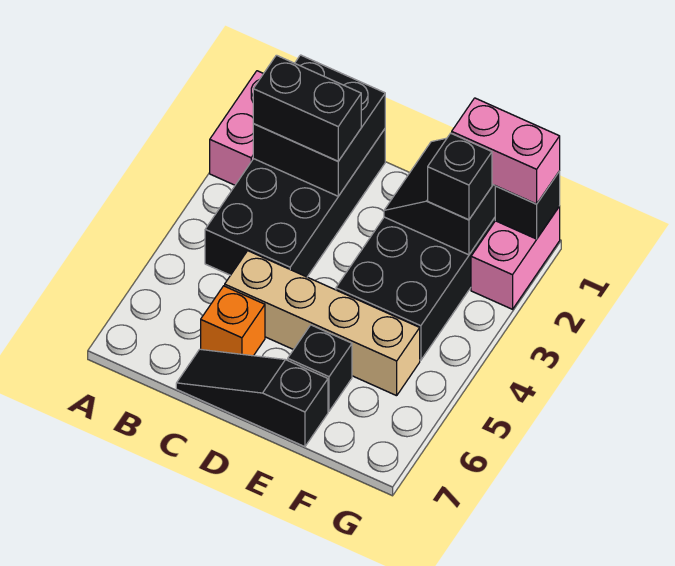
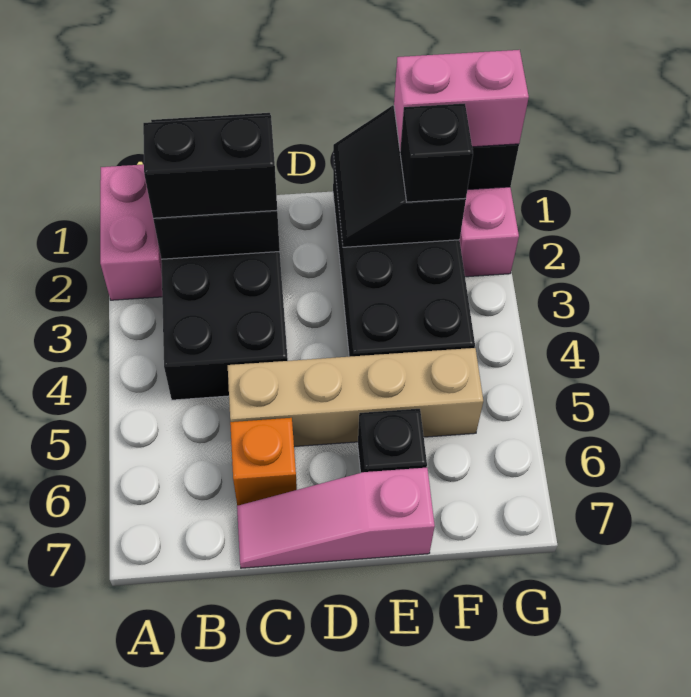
black slope C7:E7 level 1 top E -> pink slope C7:E7 level 1 top E

